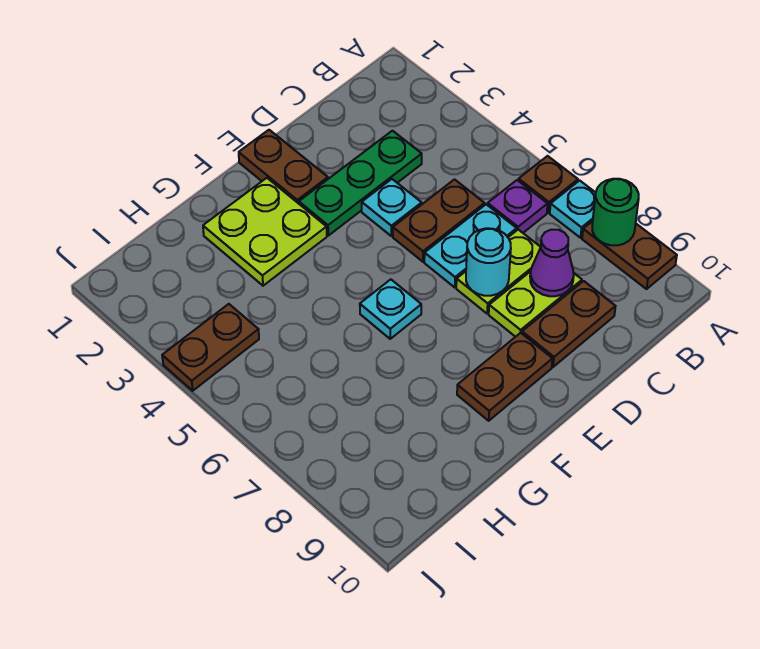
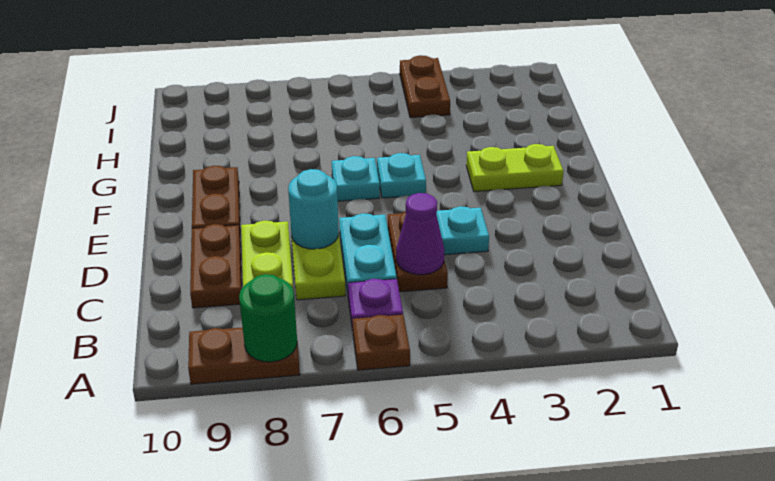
cyan plate A7 level 1 -> cyan plate F5 level 1
green plate C3:E3 level 1 -> none
purple cone C8 level 2 -> purple cone C5 level 2
brown plate E1:E2 level 1 -> none
lime plate F2:G3 level 1 -> lime plate F2:F3 level 1

